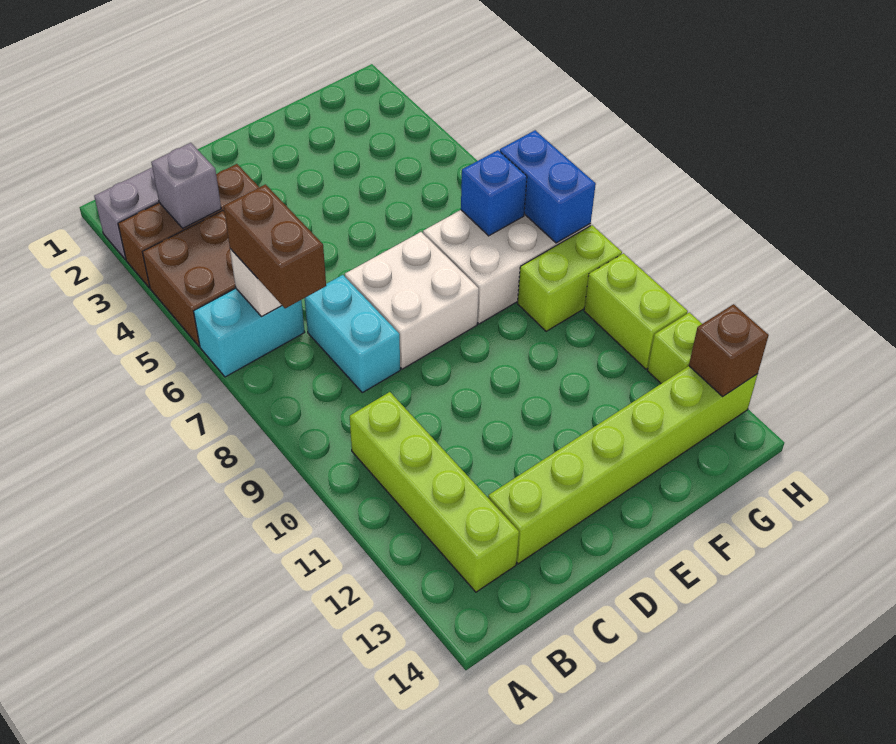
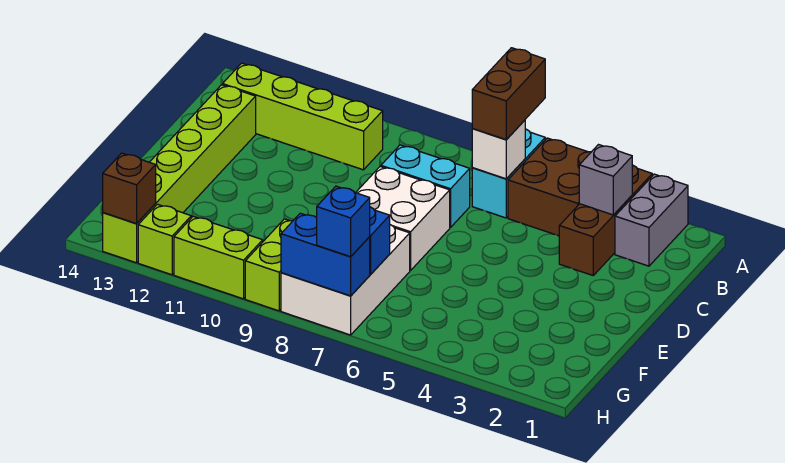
brown brick B6:B7 level 3 -> brown brick A6:B6 level 3
none -> blue brick H7 level 3

